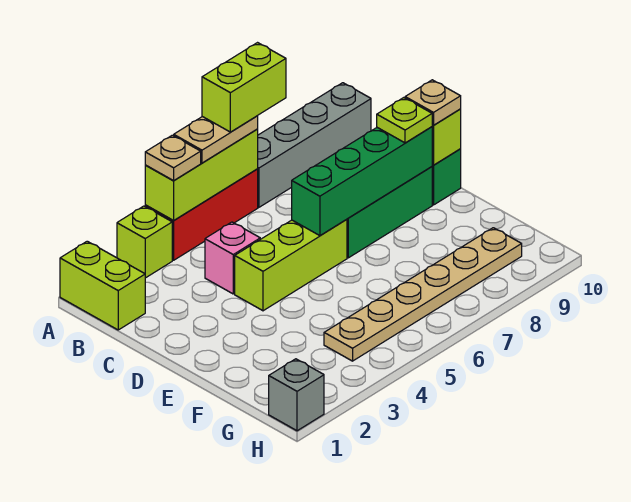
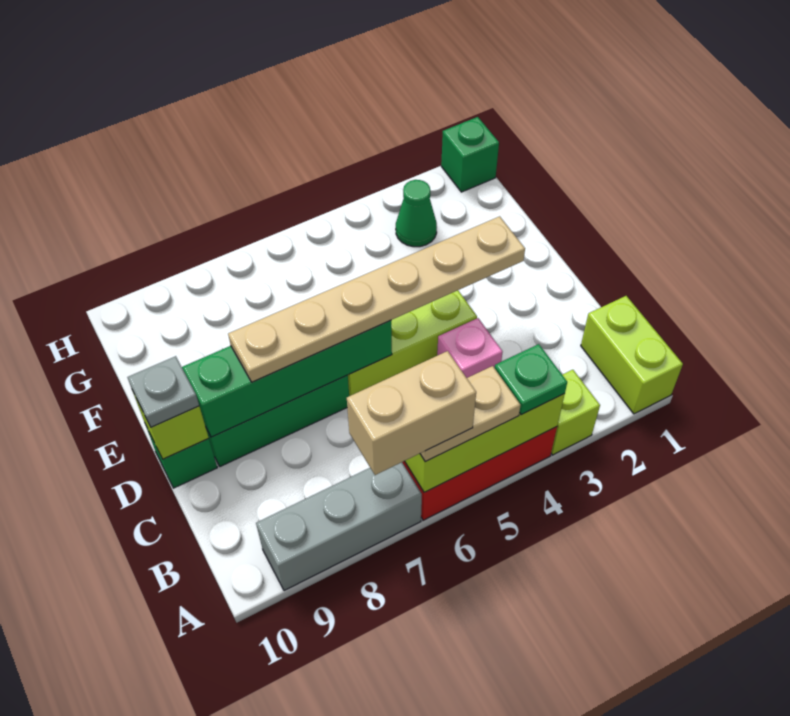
tan plate A4 level 3 -> green plate A4 level 3
lime brick A6:A7 level 4 -> tan brick A6:A7 level 4
grey brick A7:A10 level 1 -> grey brick A7:A9 level 1
lime plate D9 level 3 -> none
tan plate D10 level 3 -> grey plate D10 level 3
none -> green cone G3 level 1
tan plate G4:G9 level 1 -> tan plate D3:D8 level 3
grey brick H1 level 1 -> green brick H1 level 1

